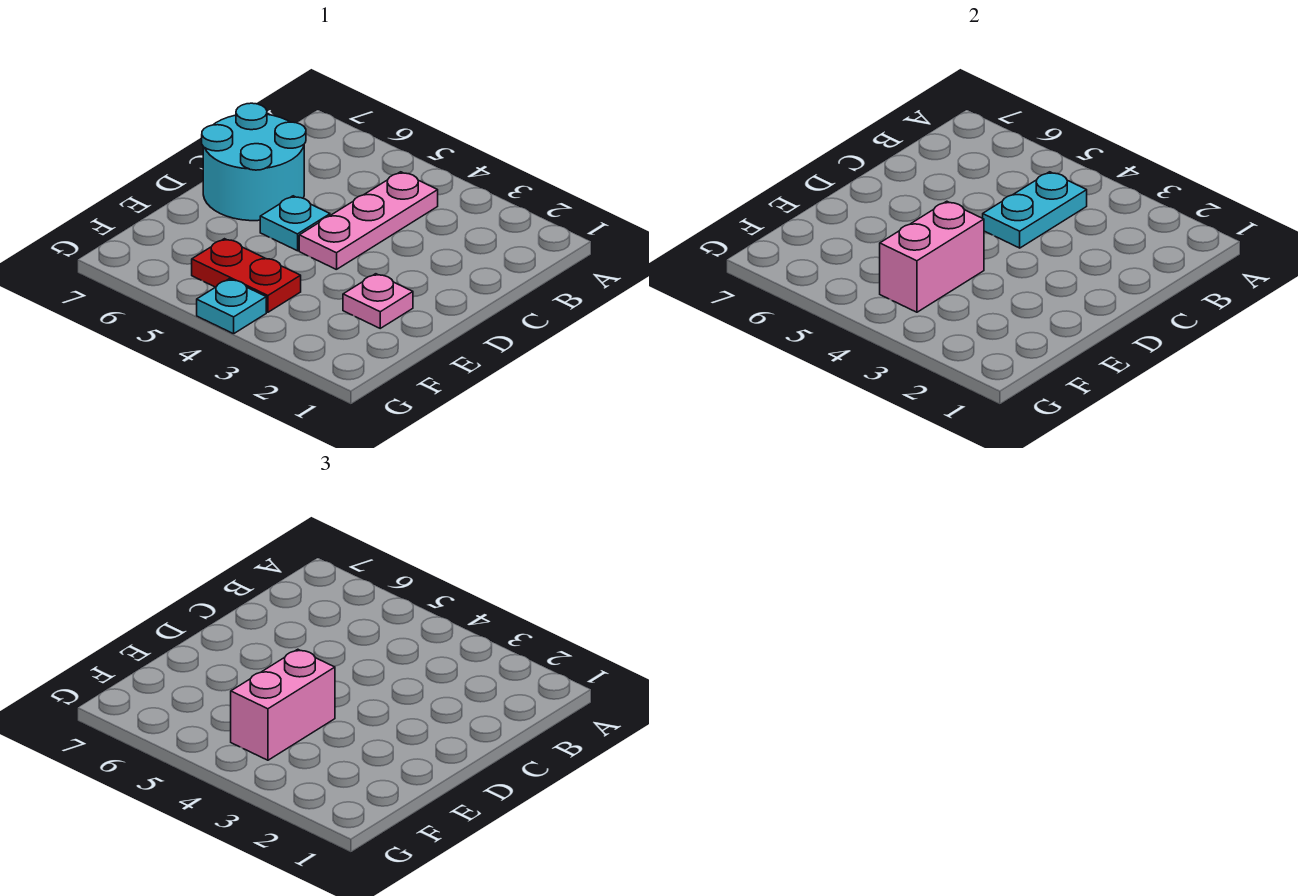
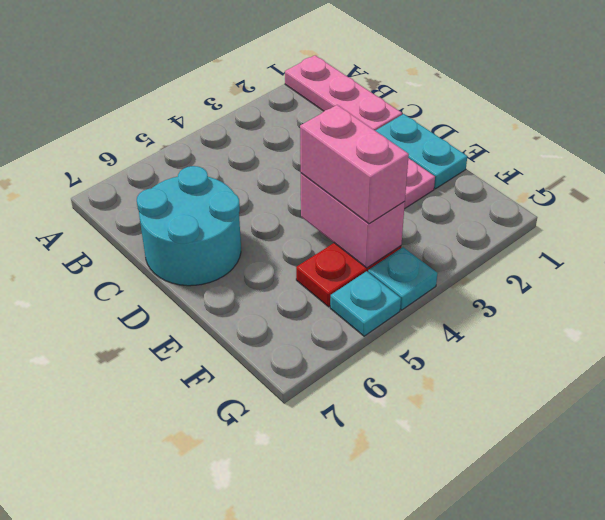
pink plate B4:D4 level 1 -> pink plate A1:C1 level 1
cyan plate B4:C4 level 2 -> cyan plate D1:E1 level 1
cyan plate D5 level 1 -> cyan plate G5 level 1

